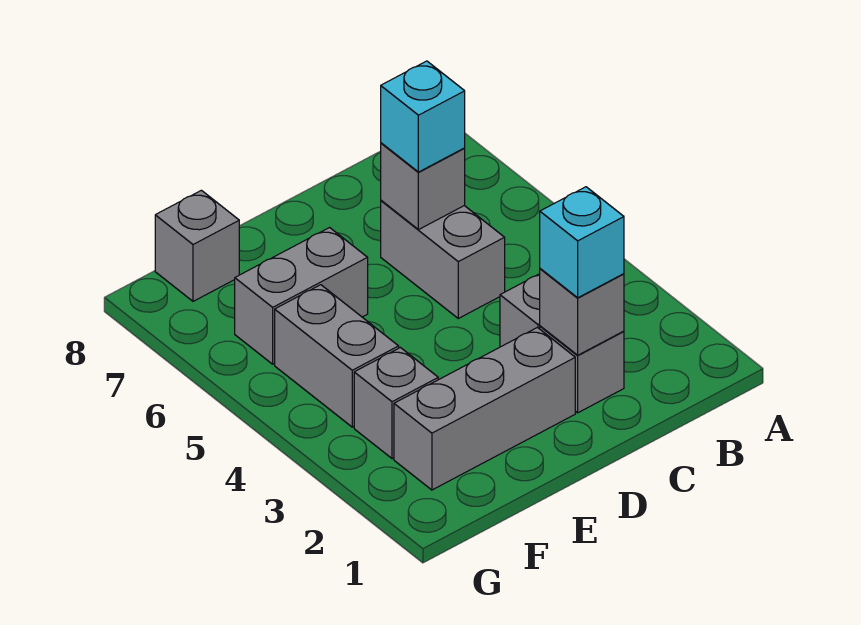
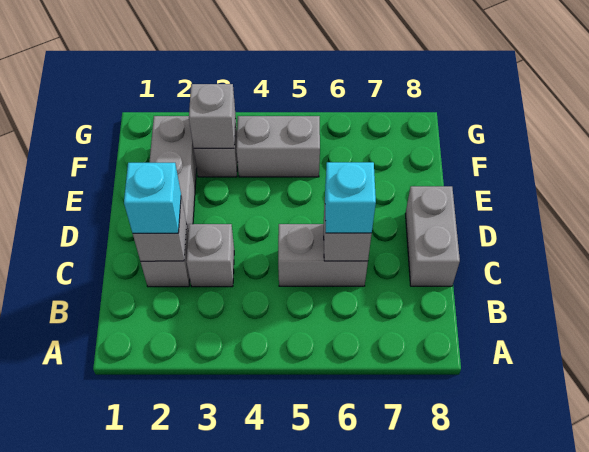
grey brick E6:F6 level 1 -> grey brick C8:D8 level 1
grey brick F8 level 1 -> grey brick F3 level 2

